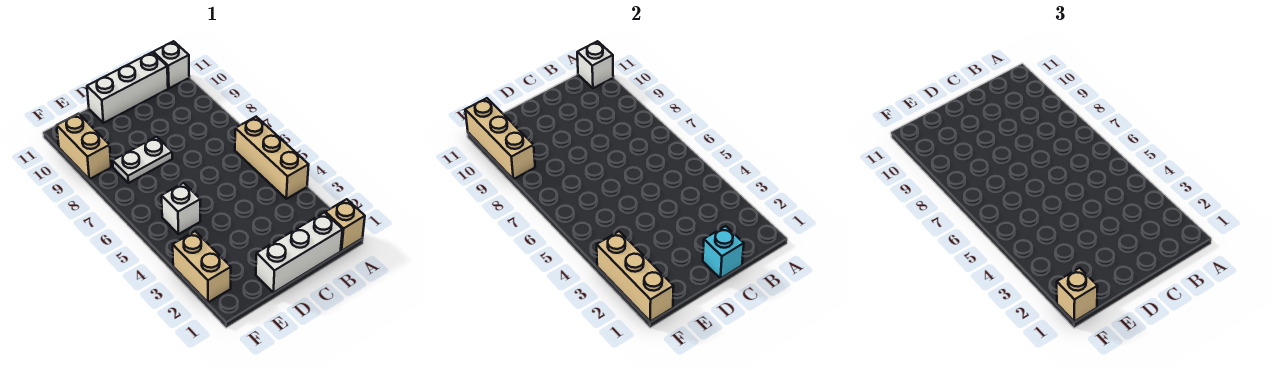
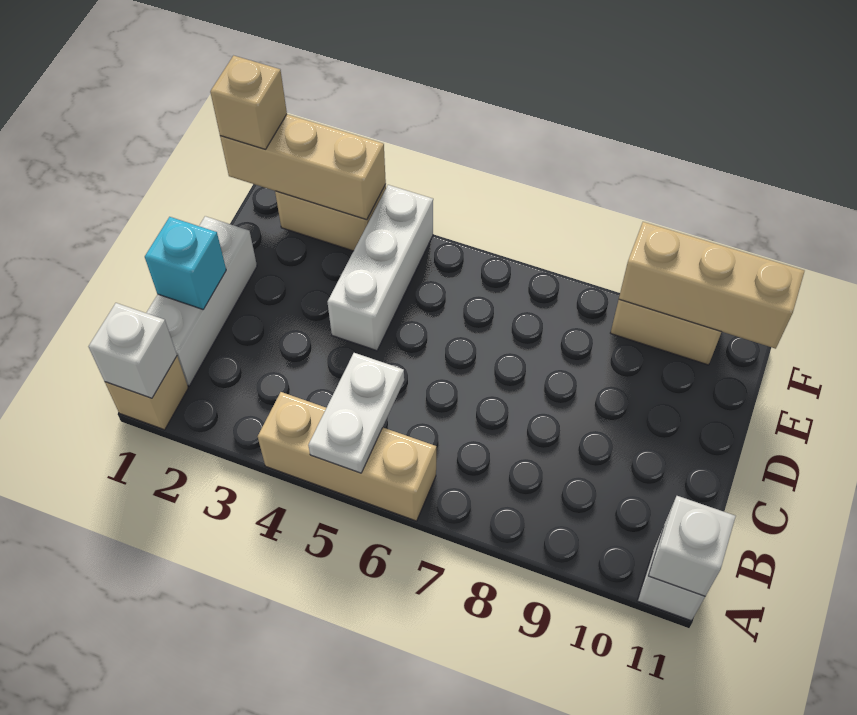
white brick B11:D11 level 1 -> white brick D4:F4 level 1
white plate D8:E8 level 1 -> white plate A5:B5 level 2
white brick E5 level 1 -> white brick A1 level 2

